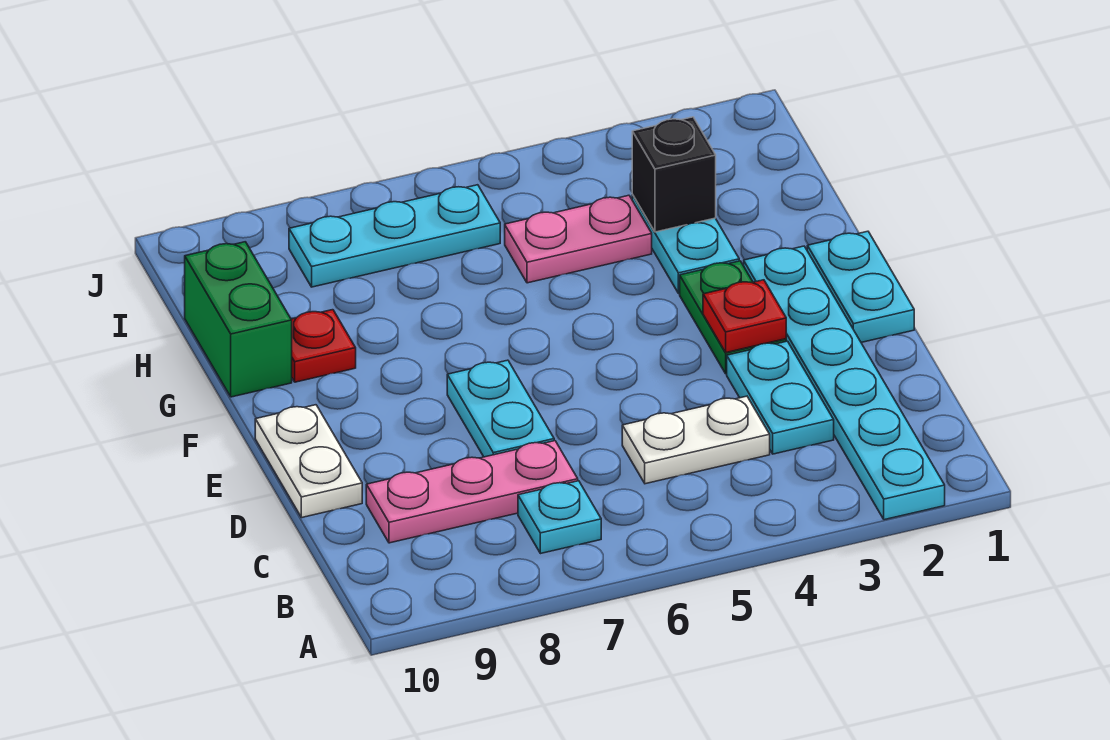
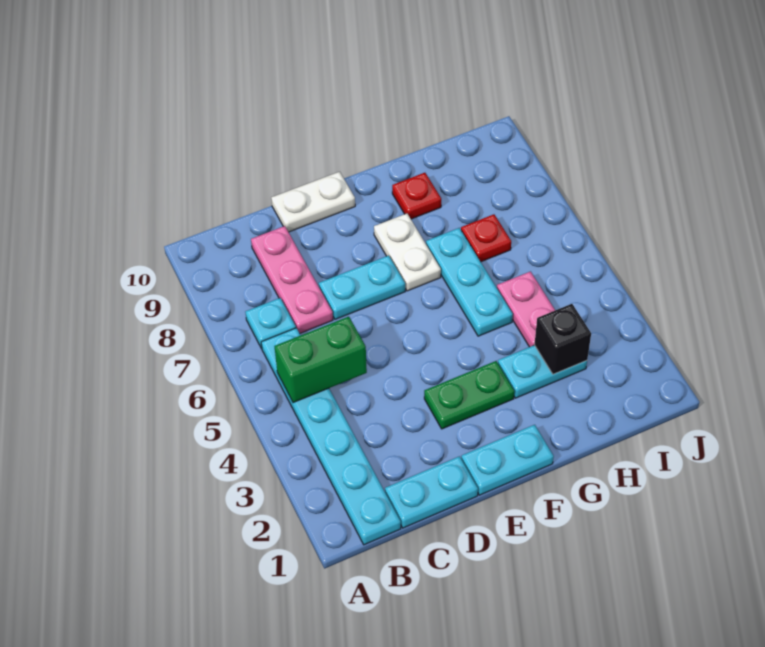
cyan plate A2:F2 level 1 -> cyan plate B1:B6 level 1
cyan plate C3:D3 level 1 -> cyan plate C1:D1 level 1
white plate C4:C5 level 1 -> white plate F7:F8 level 1
red plate E3 level 2 -> red plate H7 level 1
green brick G10:H10 level 1 -> green brick B5:C5 level 2
cyan plate I6:I8 level 1 -> cyan plate G5:G7 level 1

